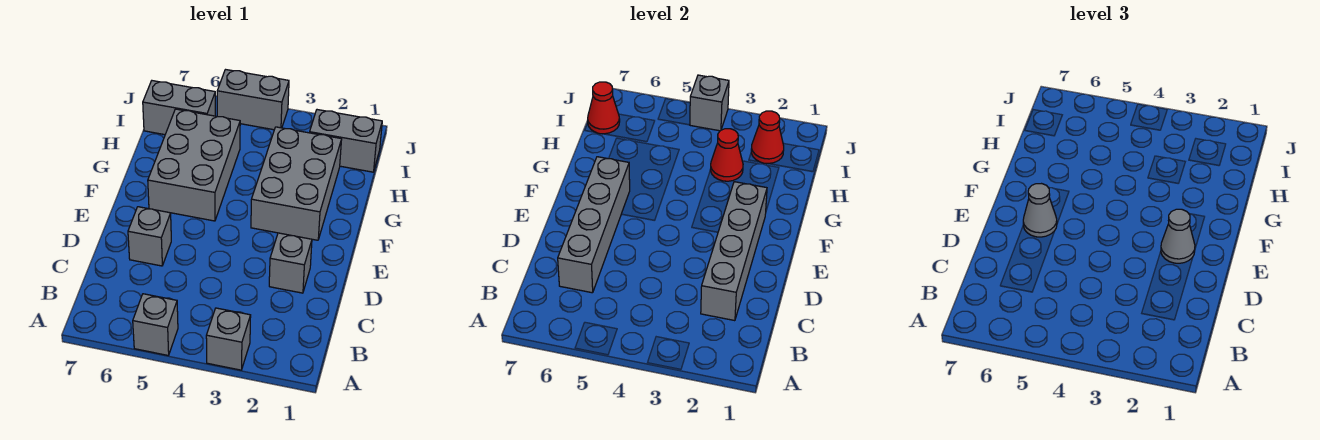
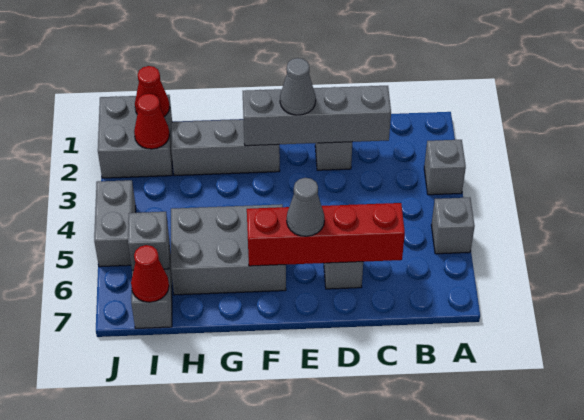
grey brick C6:F6 level 2 -> red brick C6:F6 level 2
grey brick F2:H3 level 1 -> grey brick F2:H2 level 1
red cone H3 level 2 -> red cone I1 level 2
grey brick I1:I2 level 1 -> grey brick I1:J2 level 1
grey brick J4 level 2 -> grey brick I6 level 2

